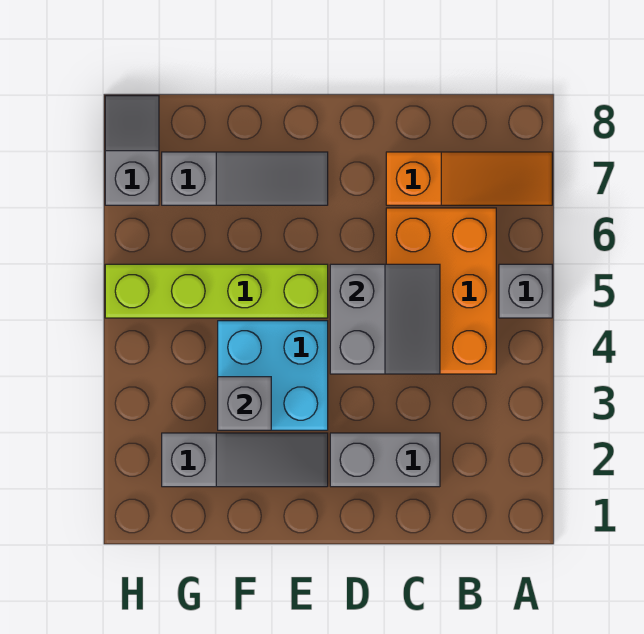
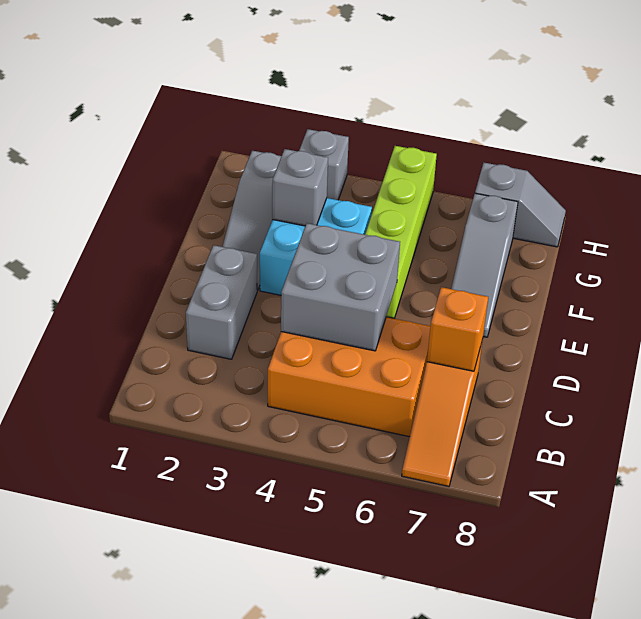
grey brick A5 level 1 -> grey brick H3 level 1
grey slope C4:D5 level 2 top D -> grey brick C4:D5 level 2
none -> orange brick C7 level 2

